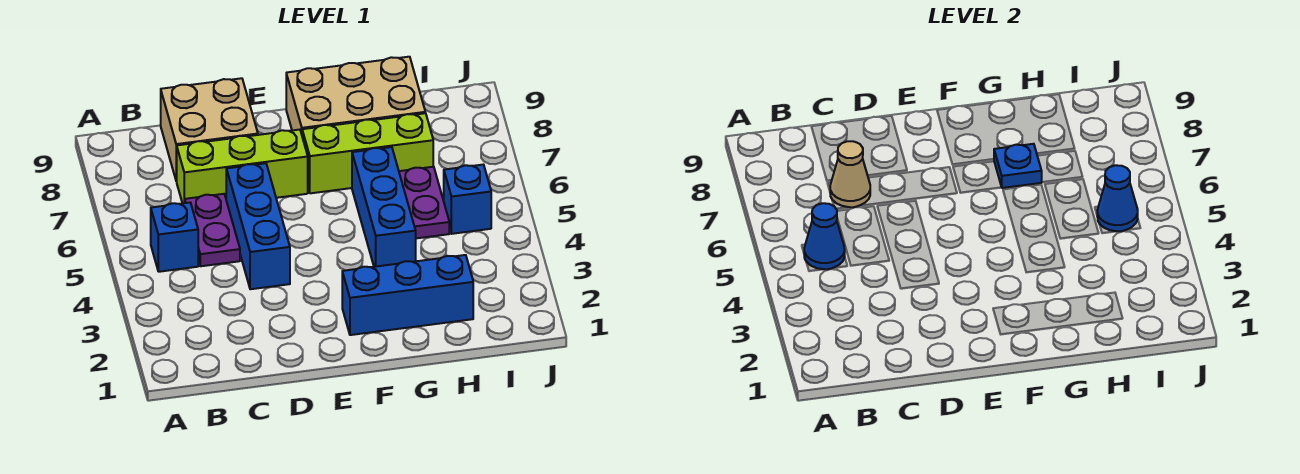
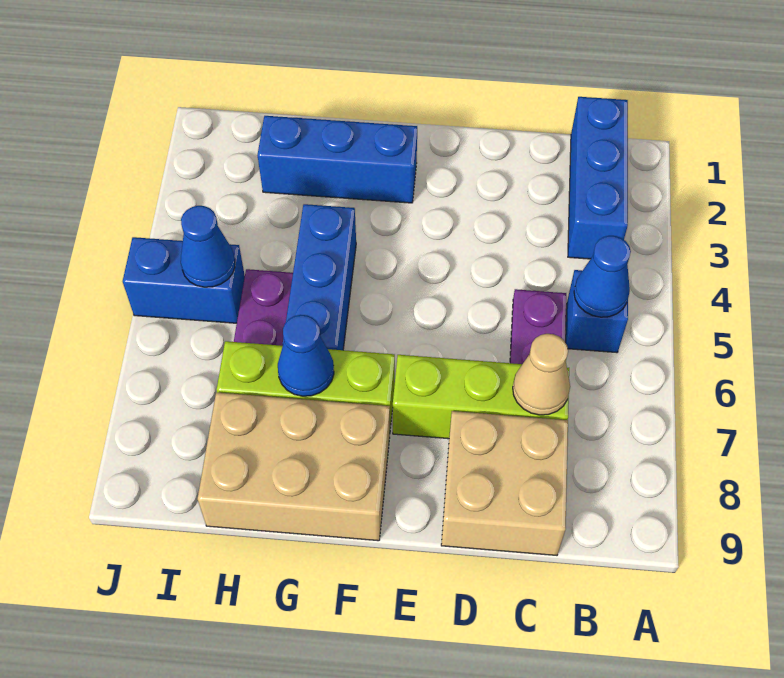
blue brick D4:D6 level 1 -> blue brick B1:B3 level 1
blue plate G7 level 2 -> blue cone G7 level 2
blue brick I5 level 1 -> blue brick I5:J5 level 1

